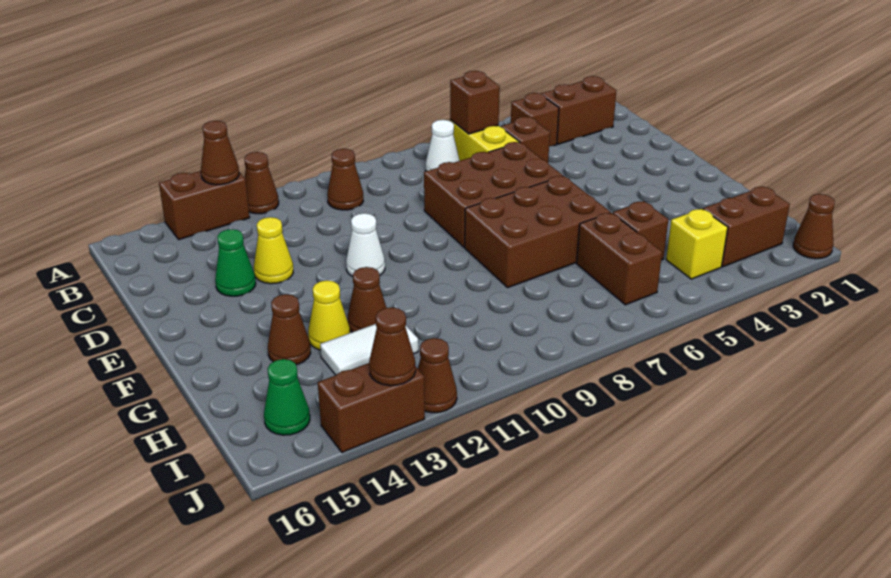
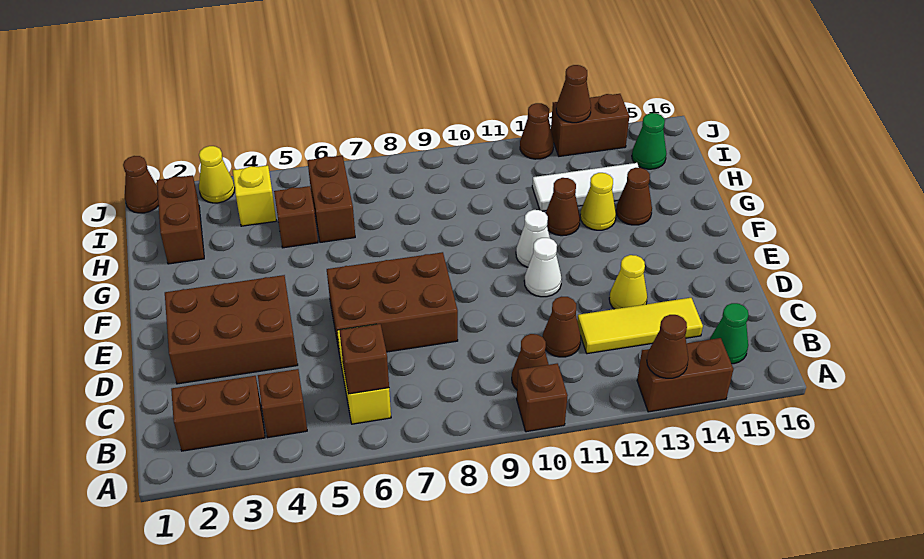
brown cone A12 level 1 -> brown cone C11 level 1
white cone B7 level 1 -> white cone F11 level 1
brown brick C5 level 1 -> brown brick A10 level 1
none -> yellow tile C12:C14 level 1
green cone D14 level 1 -> green cone B15 level 1
brown brick F6:G8 level 1 -> brown brick D2:E4 level 1
white tile H12:H13 level 1 -> white tile H12:H14 level 1
brown brick I2:I3 level 1 -> brown brick H2:I2 level 1
none -> yellow cone J3 level 1

